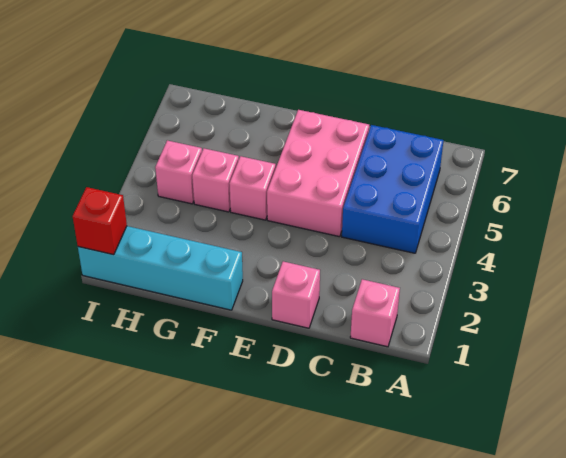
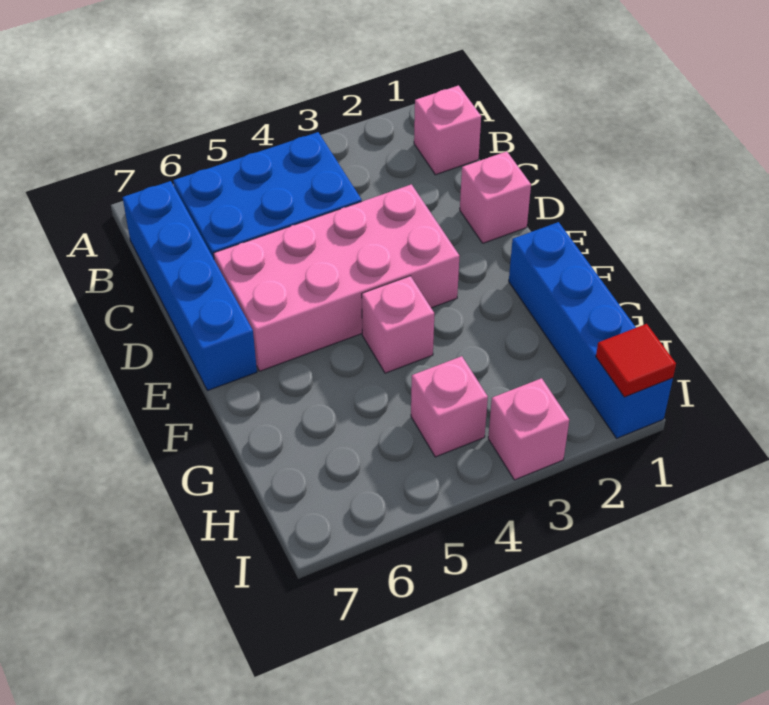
none -> blue brick B7:E7 level 1
pink brick D4:E6 level 1 -> pink brick D3:E6 level 1
cyan brick F1:I1 level 1 -> blue brick F1:I1 level 1
pink brick G4 level 1 -> pink brick I3 level 1
red brick I1 level 2 -> red tile I1 level 2

